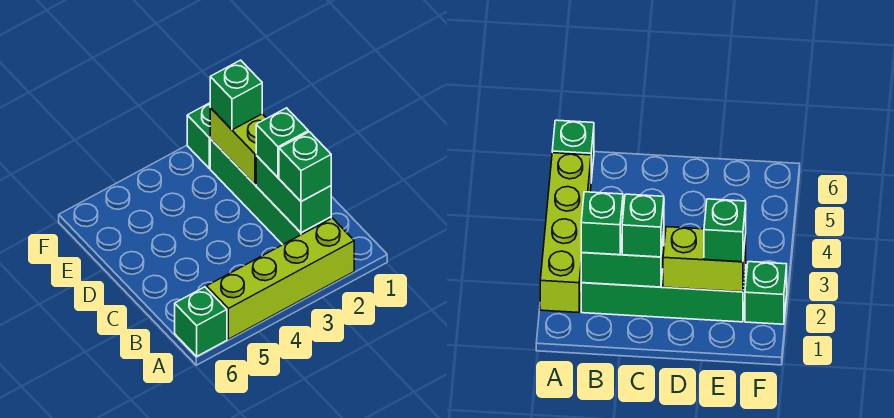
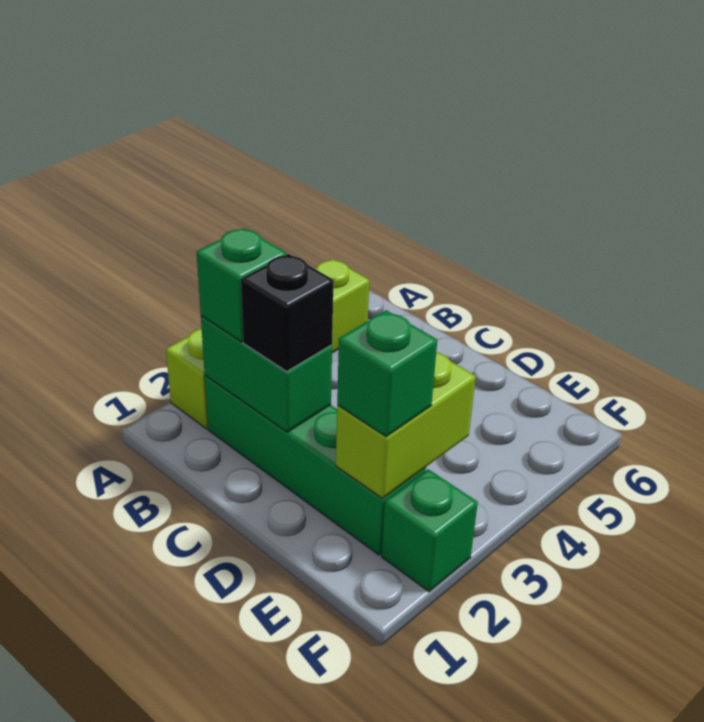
green brick A6 level 1 -> none
green brick C2 level 3 -> black brick C2 level 3
lime brick D2:E2 level 2 -> lime brick E2:E3 level 2

